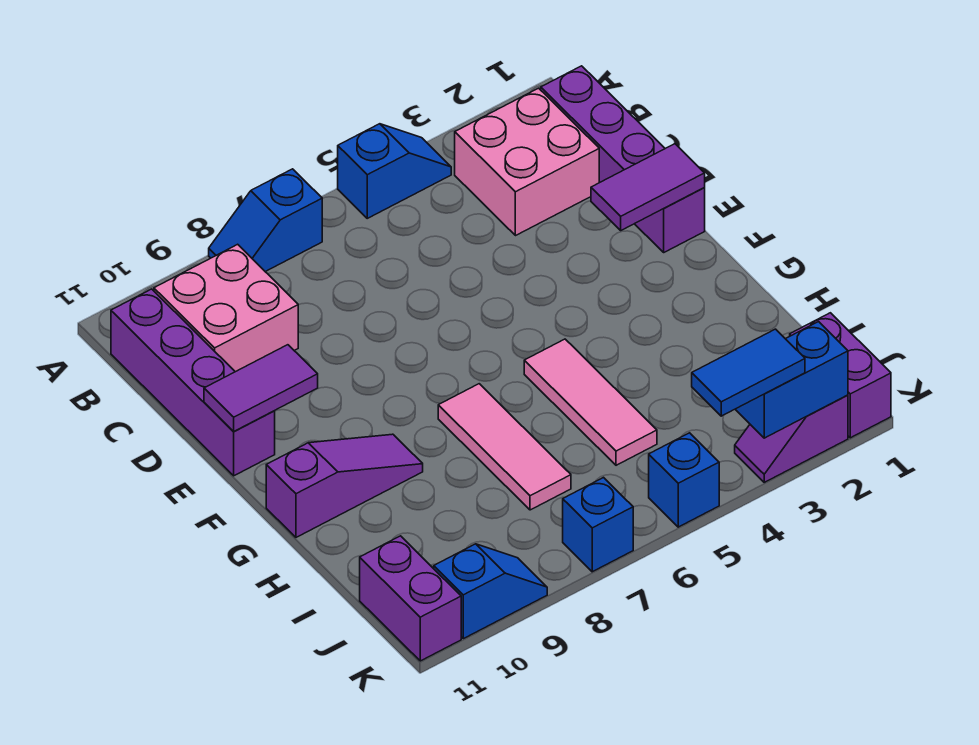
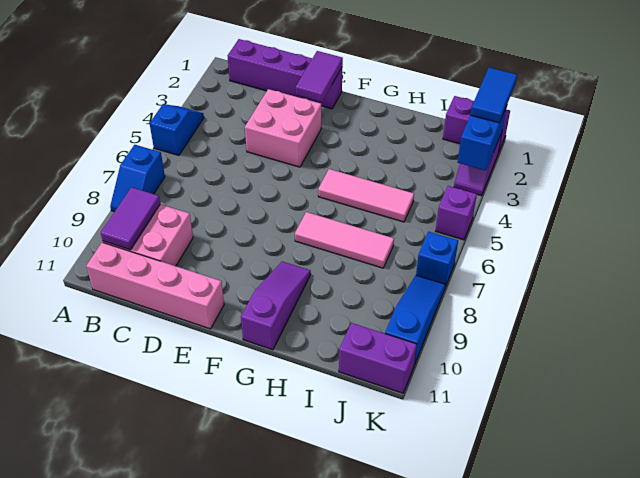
pink brick B2:C3 level 1 -> pink brick D3:E4 level 1
purple brick B11:E11 level 1 -> pink brick B11:E11 level 1
purple tile E10:E11 level 2 -> purple tile B9:B10 level 2
blue tile K3:K4 level 3 -> blue tile K1:K2 level 3
blue brick K5 level 1 -> purple brick K5 level 1
blue slope K9:K10 level 1 top 10 -> blue slope K8:K10 level 1 top 10

